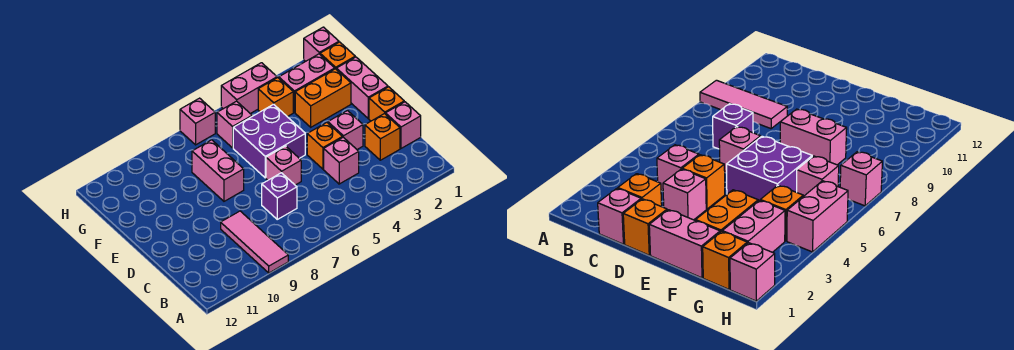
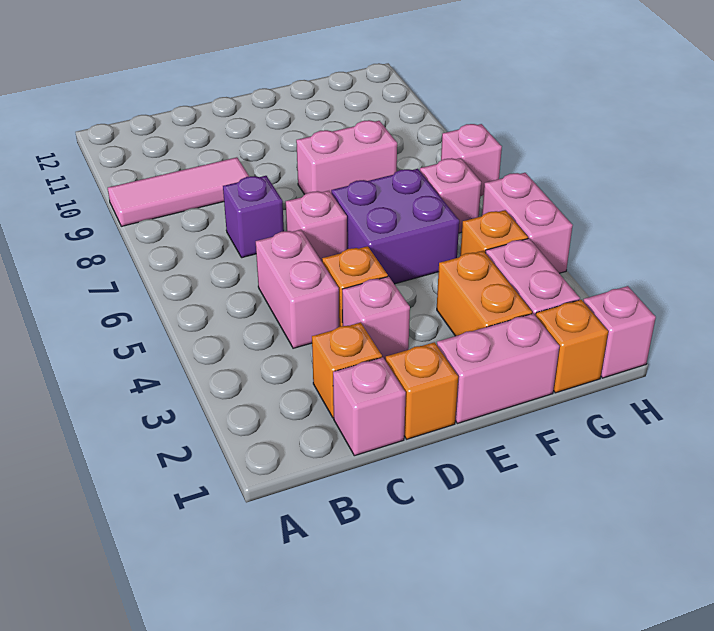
pink brick C4 level 1 -> pink brick C4:C5 level 1

